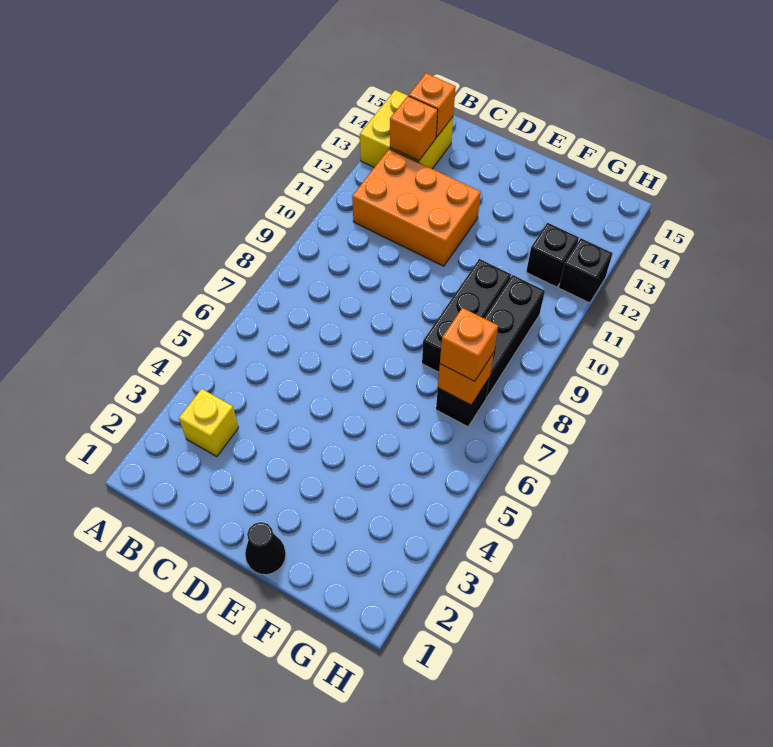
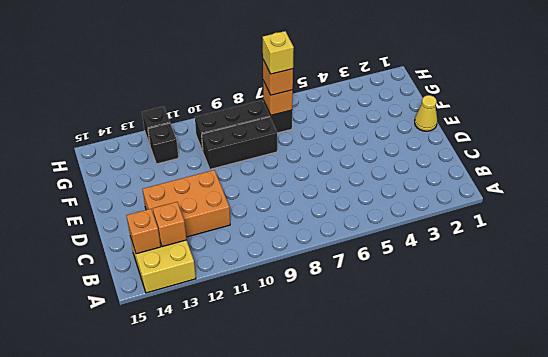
yellow brick B3 level 1 -> yellow brick G7 level 4
orange brick B11:D12 level 1 -> orange brick C11:D13 level 1
black cone E1 level 1 -> yellow cone E1 level 1

